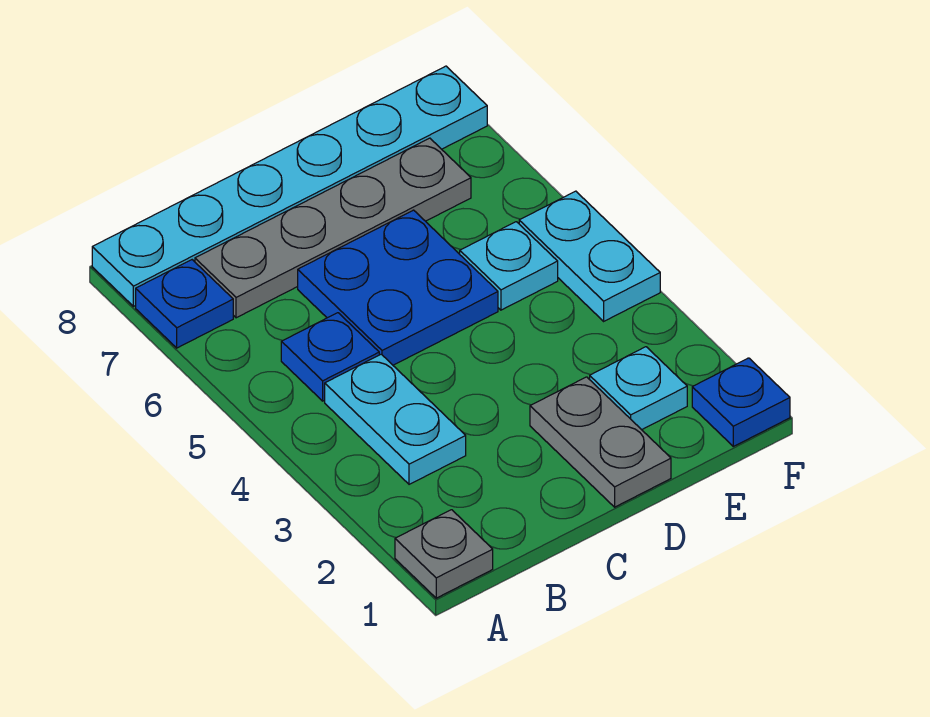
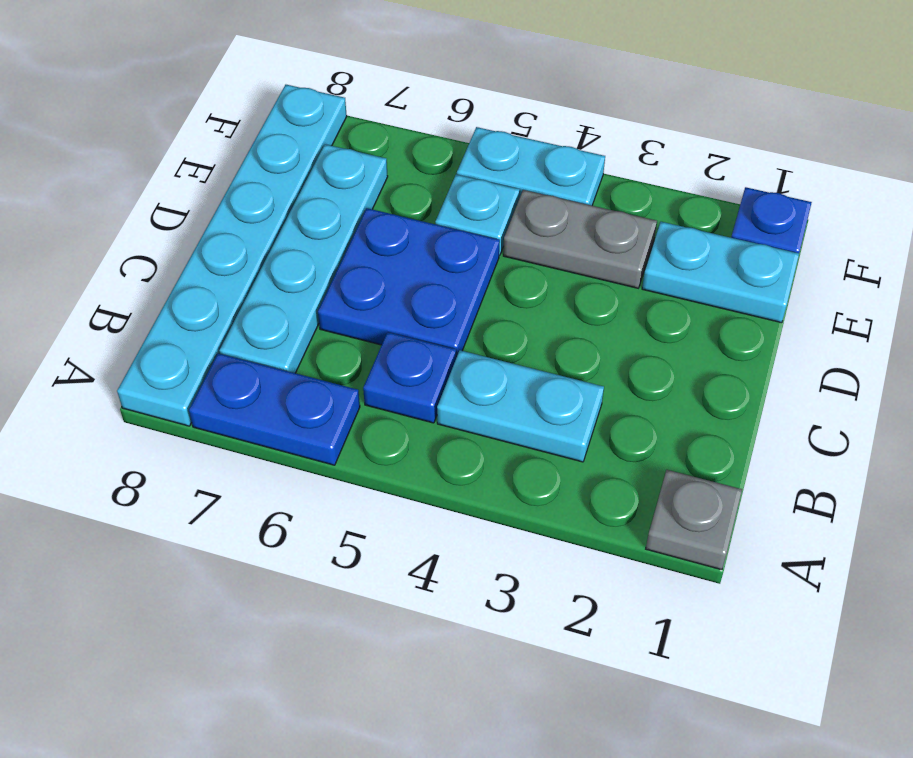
blue plate A7 level 1 -> blue plate A6:A7 level 1
grey plate B7:E7 level 1 -> cyan plate B7:E7 level 1
grey plate D1:D2 level 1 -> grey plate E3:E4 level 1
cyan plate E2 level 1 -> cyan plate E1:E2 level 1

